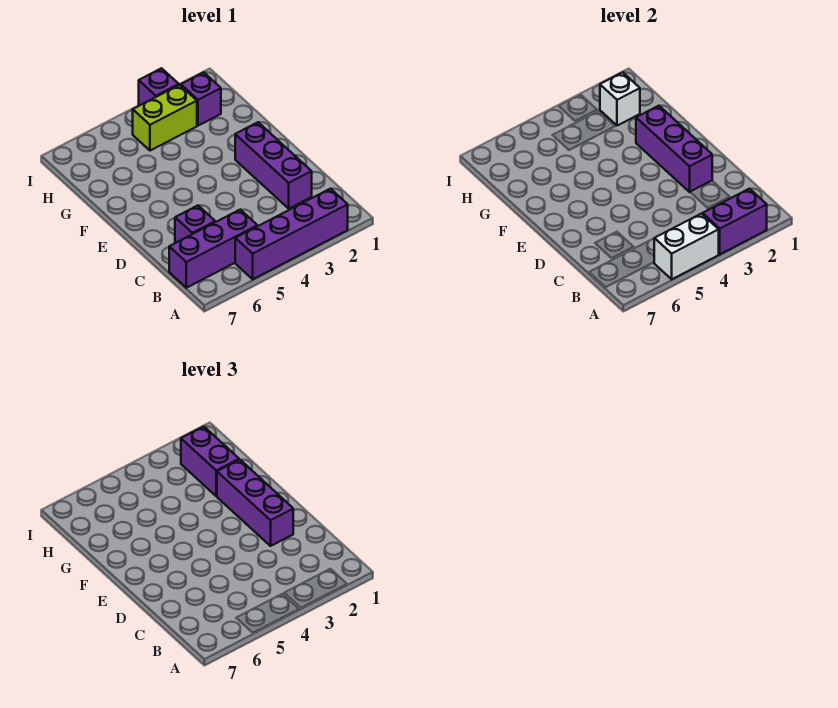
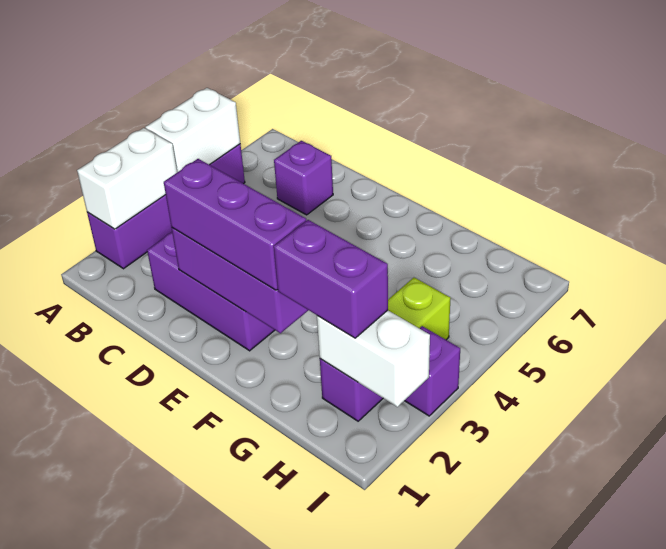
purple brick A2:A3 level 2 -> white brick A2:A3 level 2
purple brick B5:B7 level 1 -> none
white brick H2 level 2 -> white brick H2:I2 level 2

